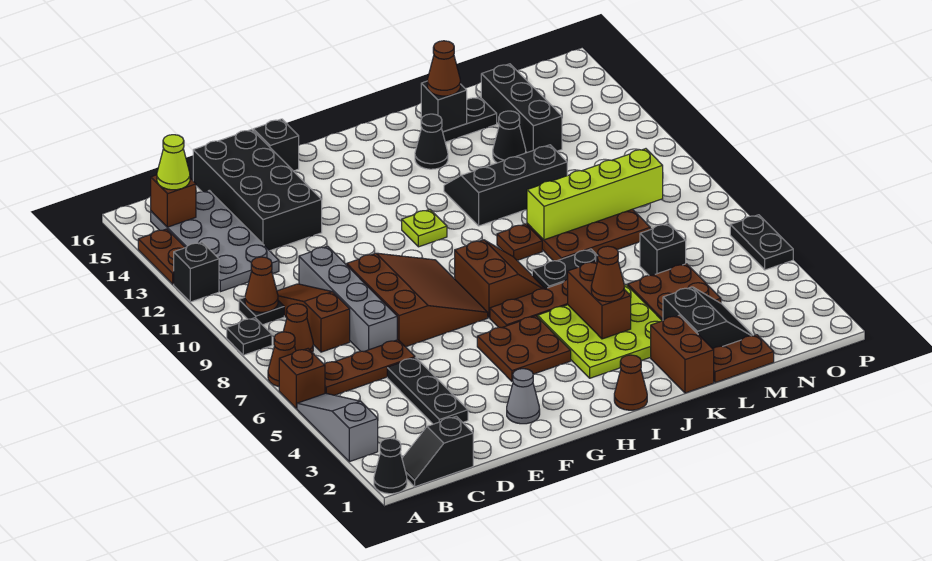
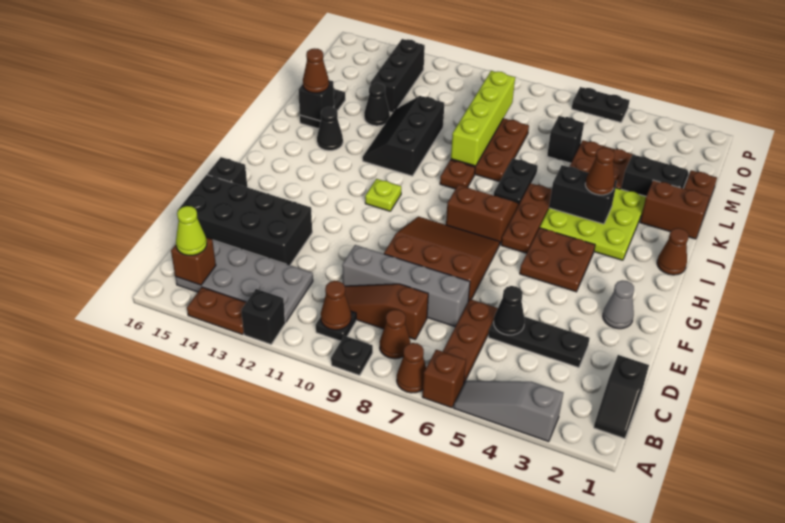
black cone A1 level 1 -> black cone D5 level 2
brown brick J4:J5 level 2 -> black brick J4:J5 level 2
black brick M13:M15 level 1 -> black brick M13:O13 level 1

